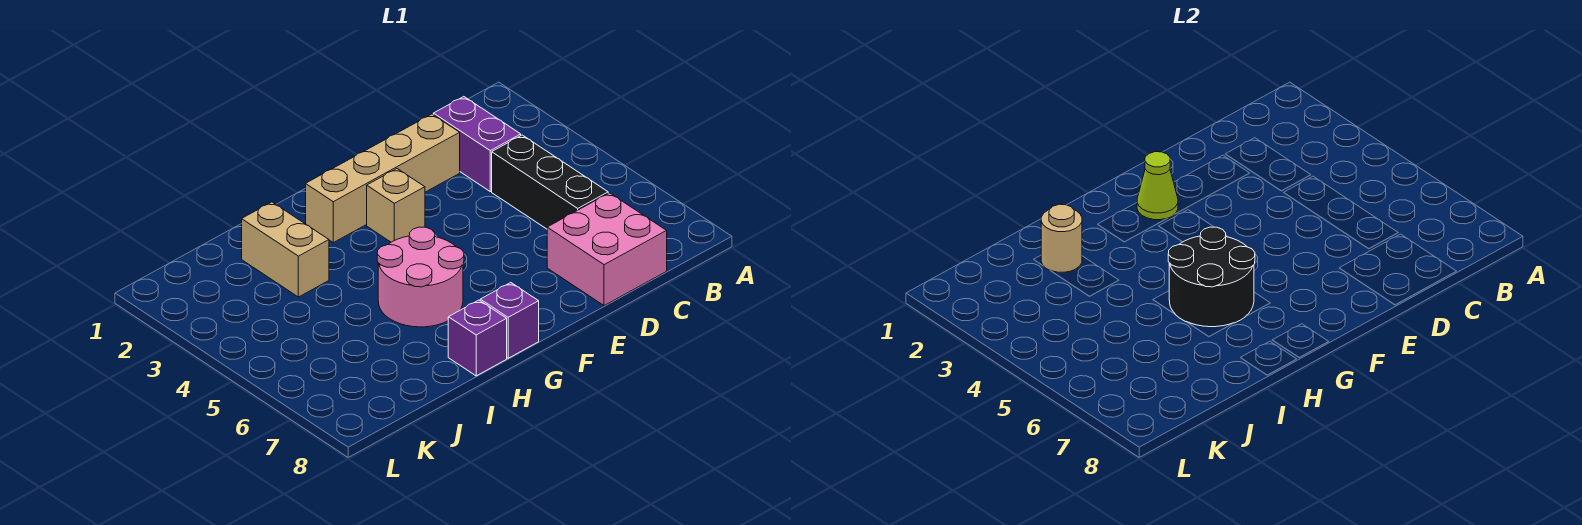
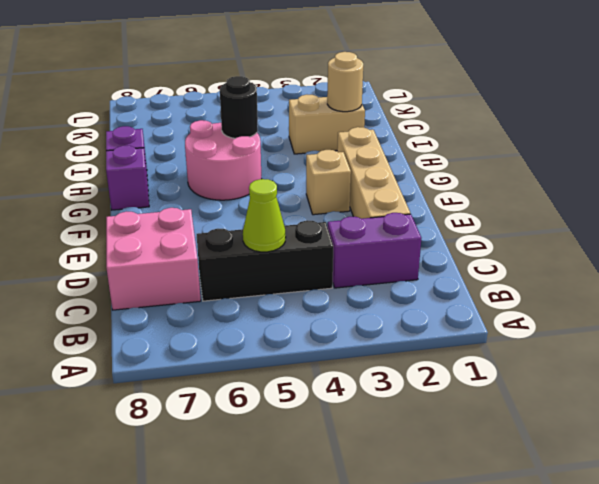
lime cone F2 level 2 -> lime cone C5 level 2
black round brick G5:H6 level 2 -> black round brick H5 level 2

